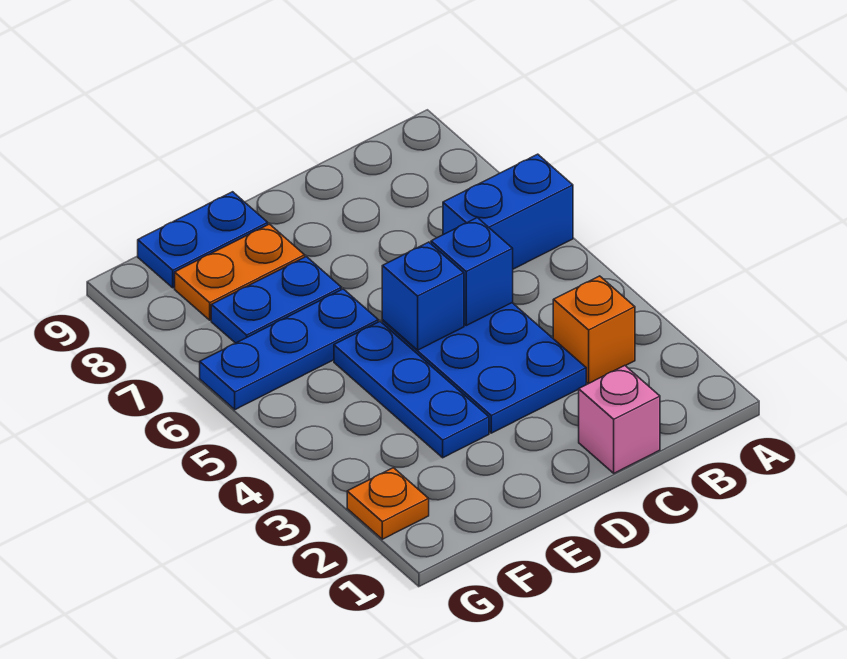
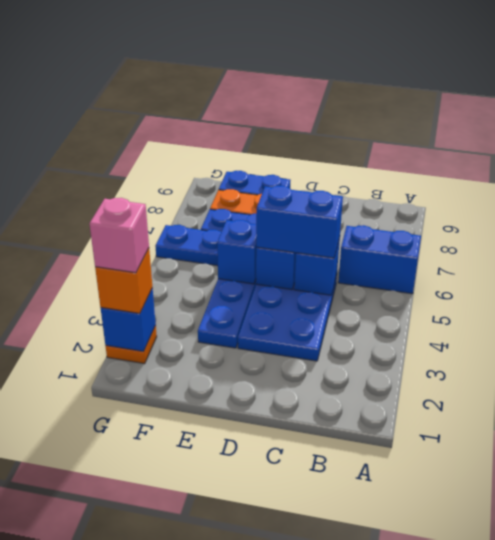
orange brick B3 level 1 -> orange brick G2 level 3
pink brick C1 level 1 -> pink brick G2 level 4
none -> blue brick C5:D5 level 3
none -> blue brick E5 level 2
none -> blue brick G2 level 2

